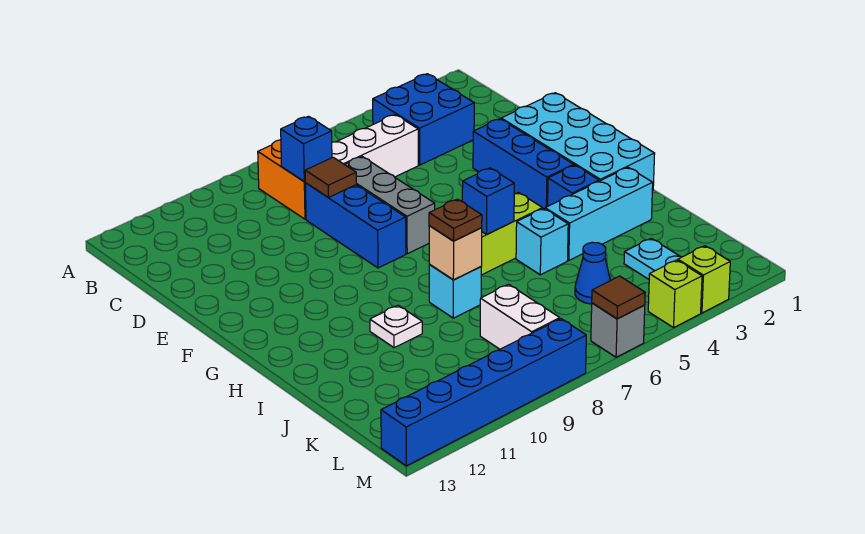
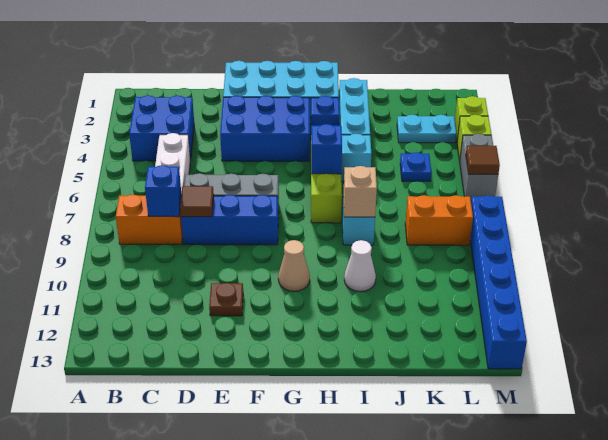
blue brick E3:G3 level 1 -> blue brick E3:G4 level 1
none -> tan cone G10 level 1
brown plate I8 level 3 -> brown plate E11 level 1
white plate I10 level 1 -> white cone I10 level 1
blue cone K5 level 1 -> blue plate K5 level 1
white brick K8:L8 level 1 -> orange brick K8:L8 level 1
grey brick M6 level 1 -> grey brick M5:M6 level 1

